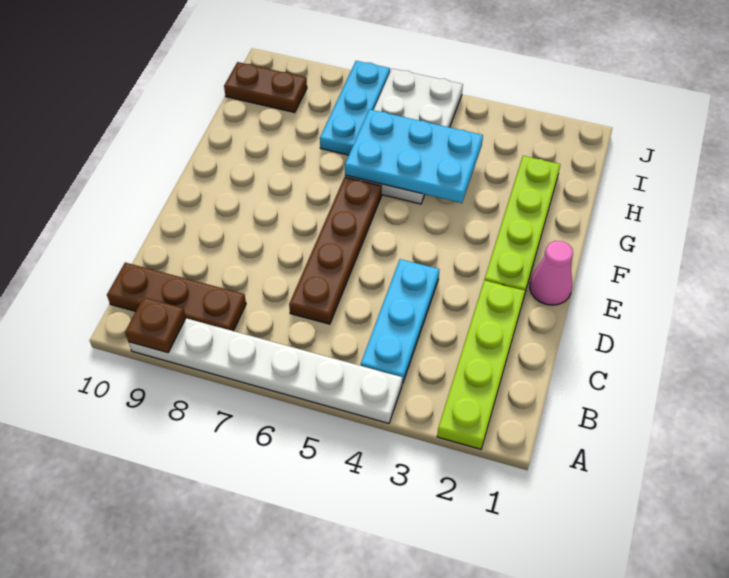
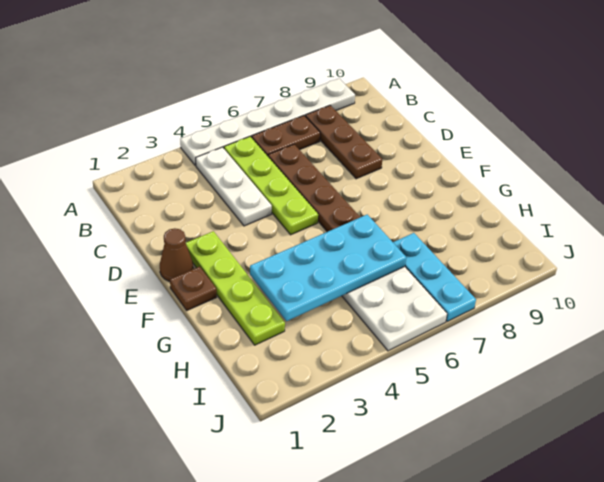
lime plate A2:D2 level 1 -> lime plate B5:E5 level 1
brown plate A9 level 2 -> brown plate F1 level 1
cyan plate B4:D4 level 1 -> white plate B4:D4 level 1
brown plate B8:B10 level 1 -> brown plate B8:D8 level 1
pink cone E1 level 1 -> brown cone E1 level 1
cyan plate G4:H6 level 2 -> cyan plate G3:H6 level 2
brown plate I9:I10 level 1 -> brown plate B6:B7 level 1

